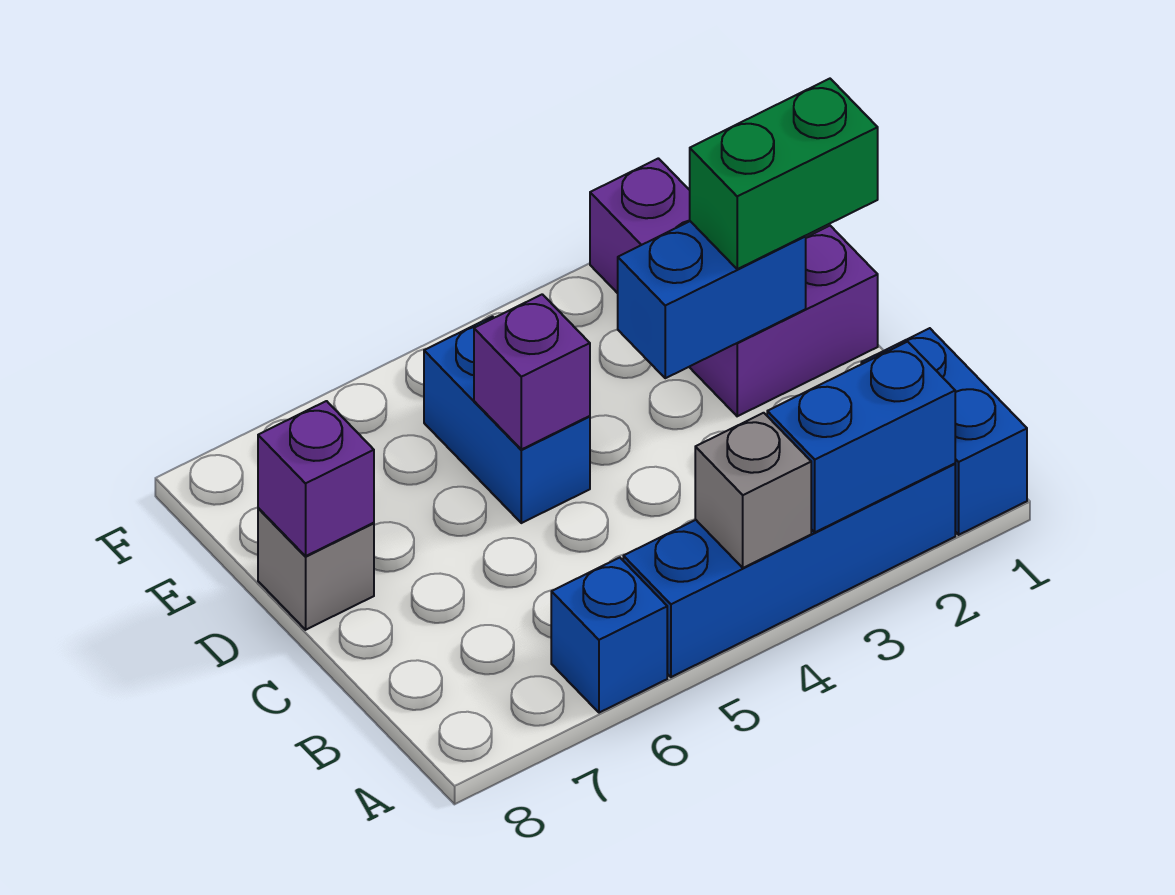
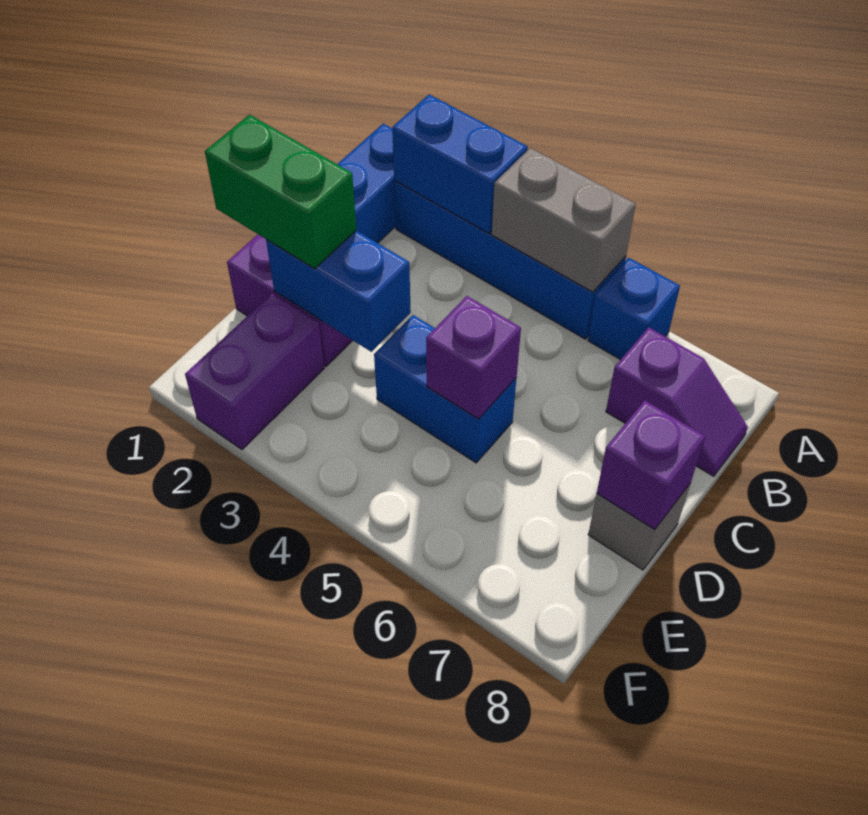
grey brick A4 level 2 -> grey brick A4:A5 level 2
none -> purple slope B7:B8 level 1 top 7
blue brick D5:E5 level 1 -> blue brick D4:D5 level 1

